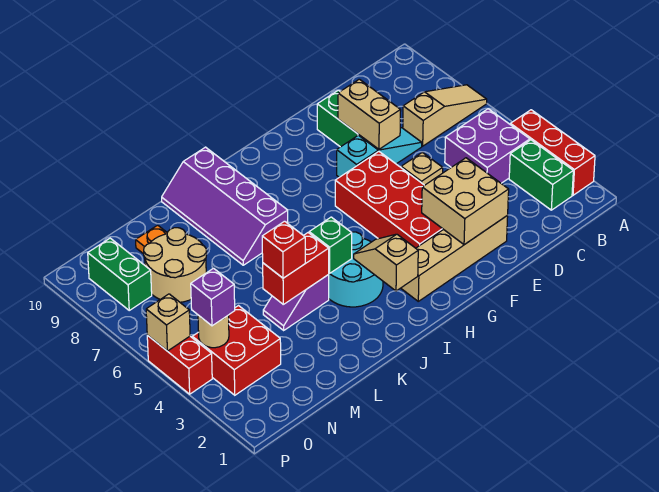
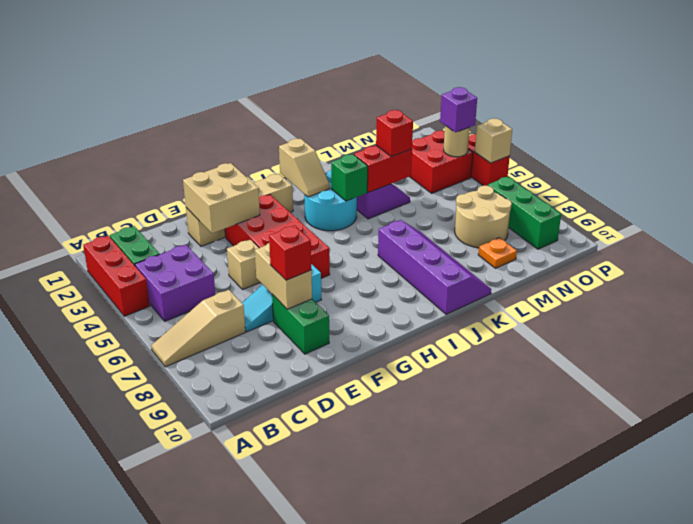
none -> red brick E8 level 3
green brick O8:O9 level 1 -> green brick O7:O9 level 1

